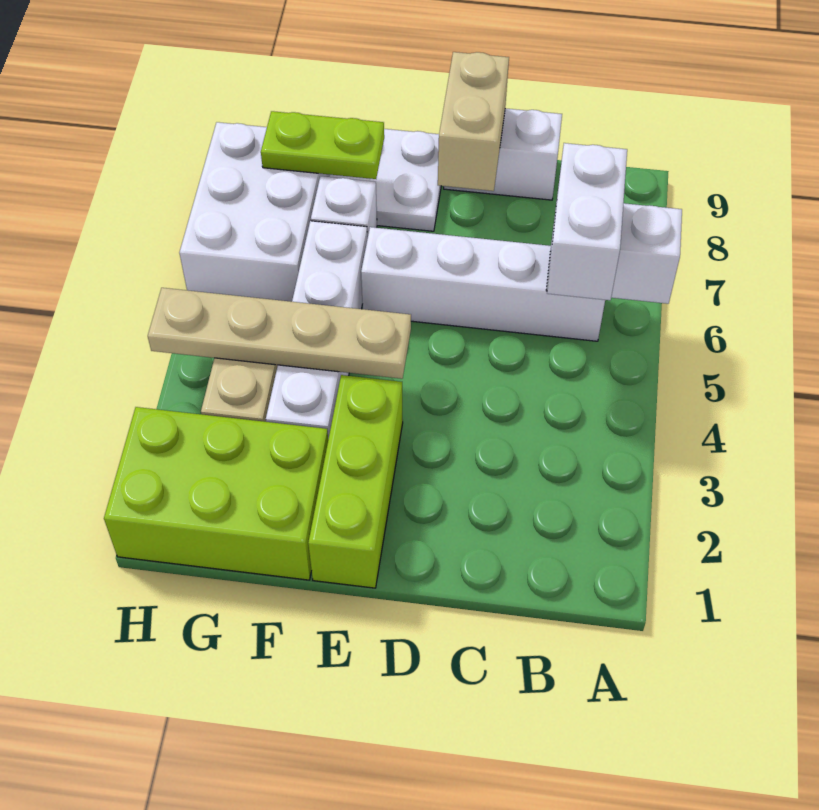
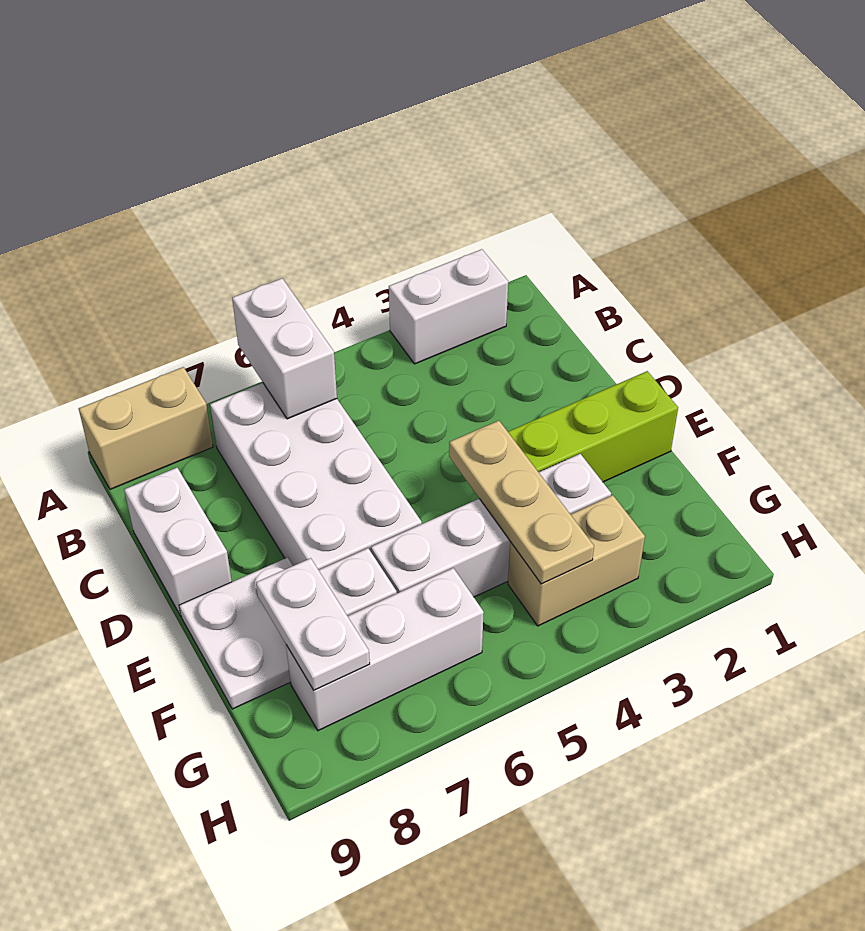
white brick B5:B6 level 3 -> white brick A2:A3 level 1
white brick B6:E6 level 1 -> white brick B6:E7 level 1
tan brick D8:D9 level 2 -> tan brick A8:A9 level 1
tan plate E4:H4 level 2 -> tan plate E4:G4 level 2
lime brick F1:H2 level 1 -> none
lime plate F8:G8 level 2 -> white plate F8:G8 level 2
white brick G6:H8 level 1 -> white brick G6:G8 level 1

